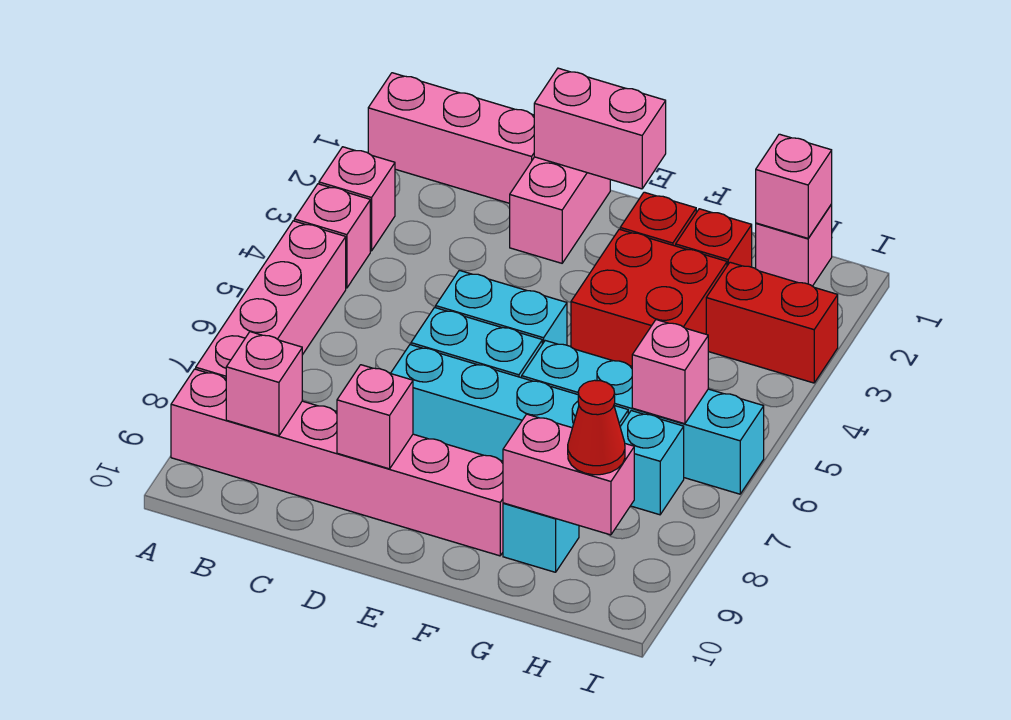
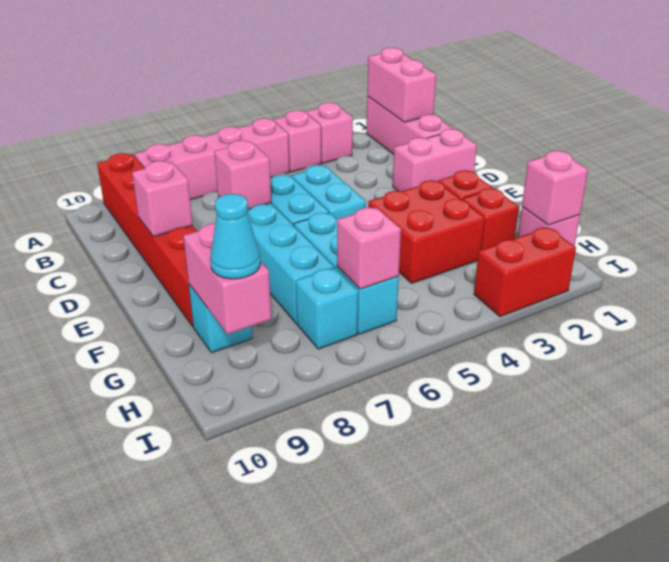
pink brick A9:F9 level 1 -> red brick A9:F9 level 1
pink brick B9 level 2 -> pink brick D7 level 2
pink brick D1:E1 level 2 -> pink brick A1:B1 level 2
cyan brick F6:I6 level 1 -> cyan brick F6:H6 level 1
red brick H3:I3 level 1 -> red brick I2:I3 level 1
red cone H9 level 3 -> cyan cone H9 level 3

